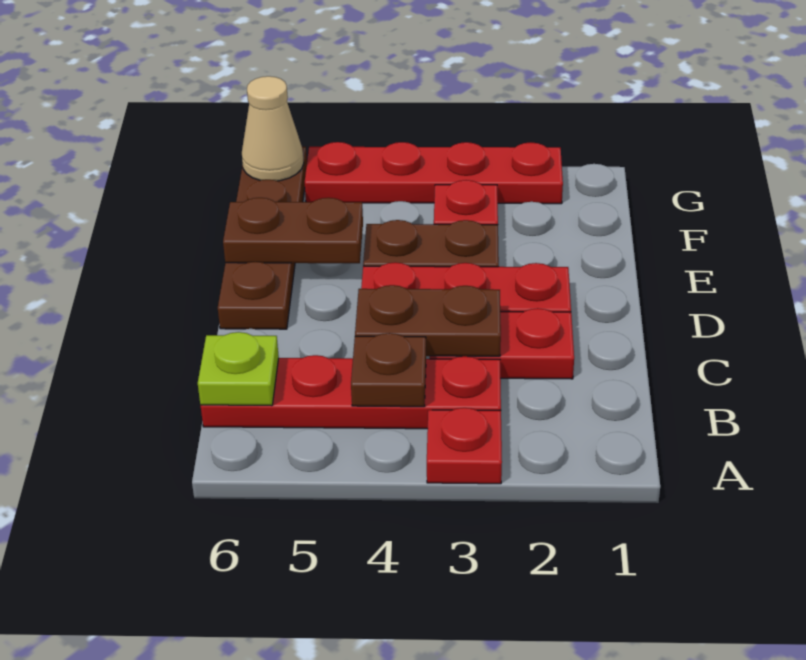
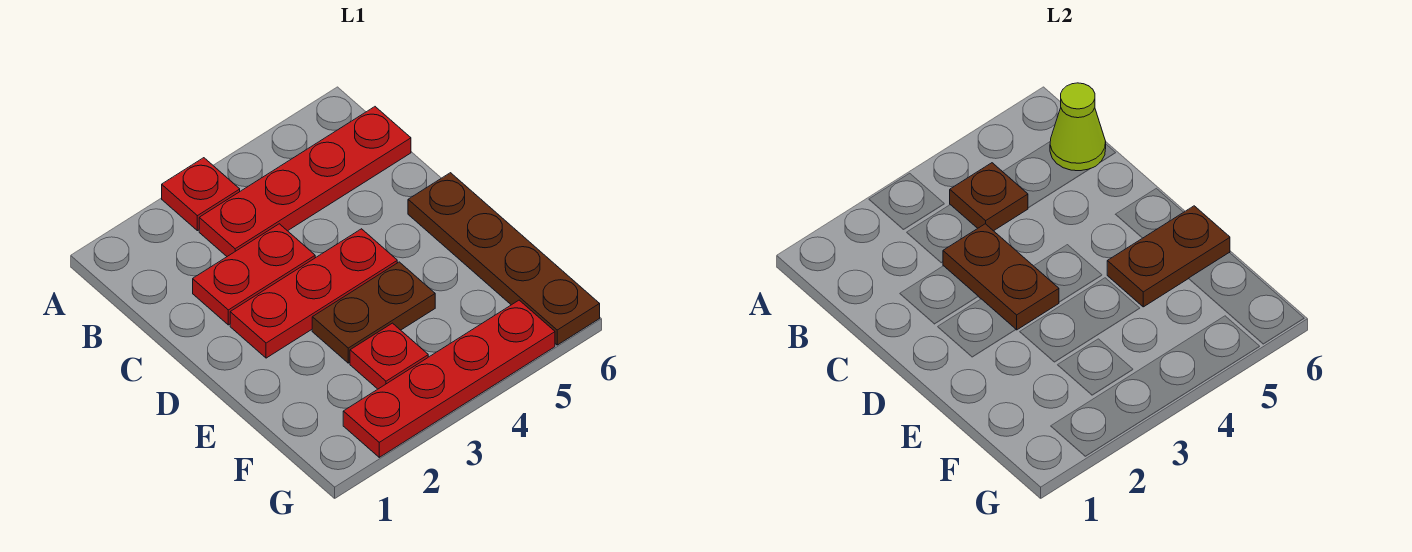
lime plate B6 level 2 -> lime cone B6 level 2
brown plate C3:C4 level 2 -> brown plate C3:D3 level 2
tan cone G6 level 2 -> none

